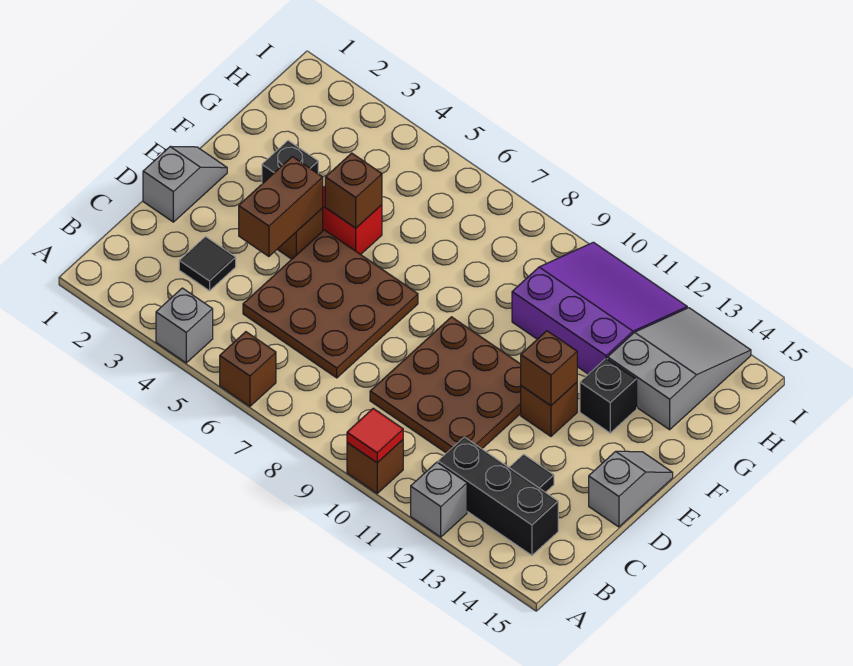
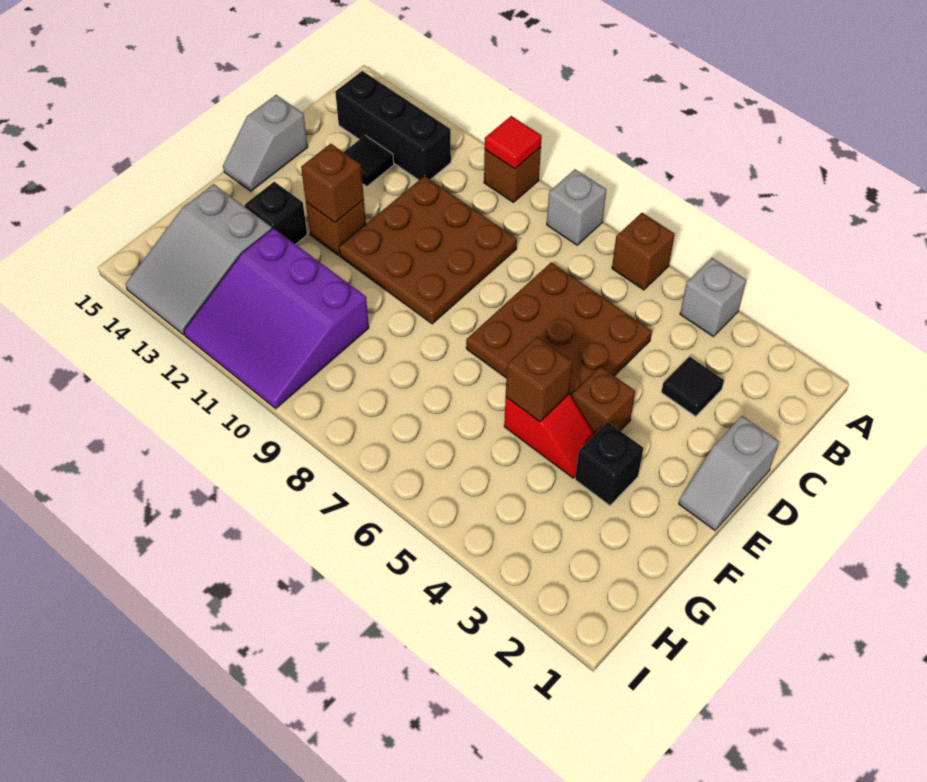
grey brick A12 level 1 -> grey brick A8 level 1
brown brick D4:E4 level 2 -> none

